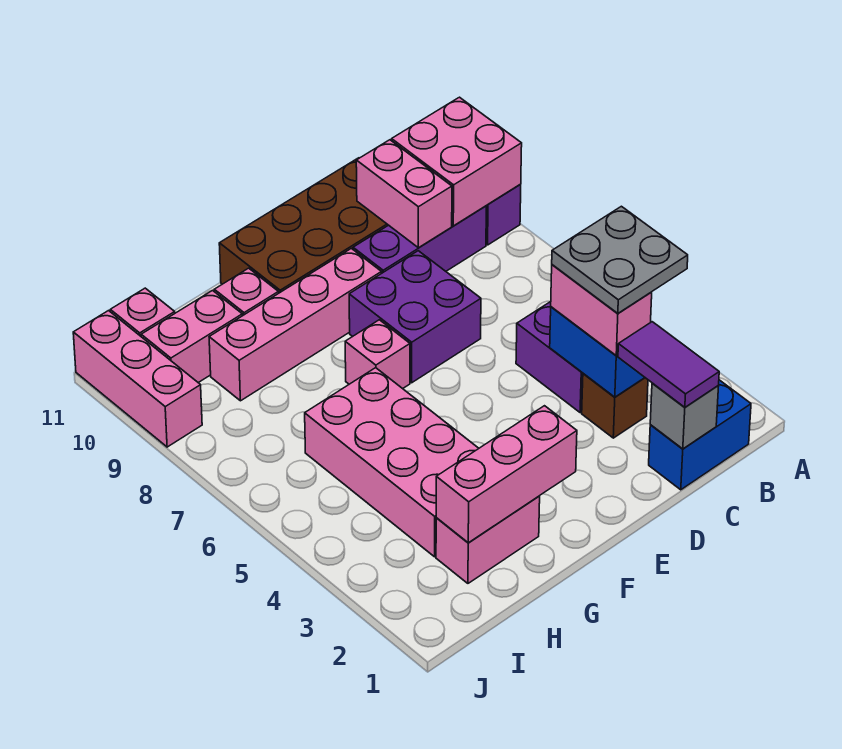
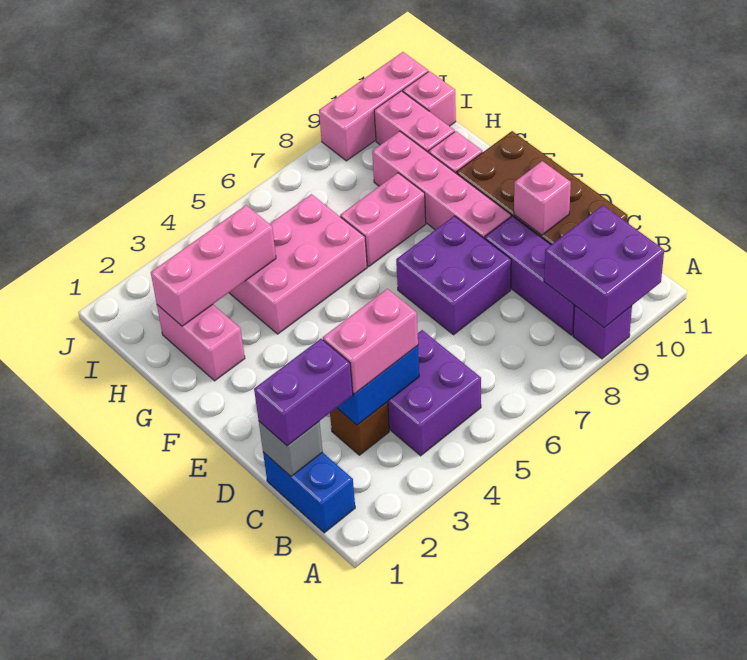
pink brick A9:B10 level 2 -> purple brick A9:B10 level 2
grey plate B3:C4 level 4 -> none
purple tile C1:C2 level 3 -> purple brick C1:C2 level 3
pink brick C9:C10 level 2 -> pink brick G7:G8 level 1
pink brick F2:H2 level 2 -> pink brick H2:H4 level 2
pink brick F7 level 1 -> pink brick D10 level 2
pink brick G3:H6 level 1 -> pink brick G4:H6 level 1

